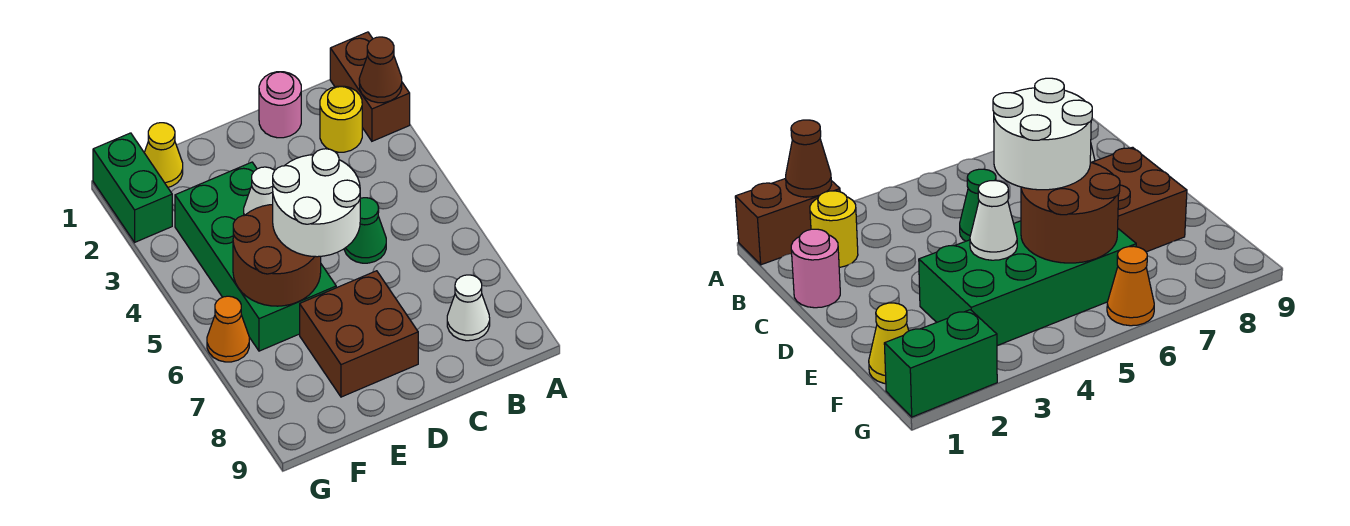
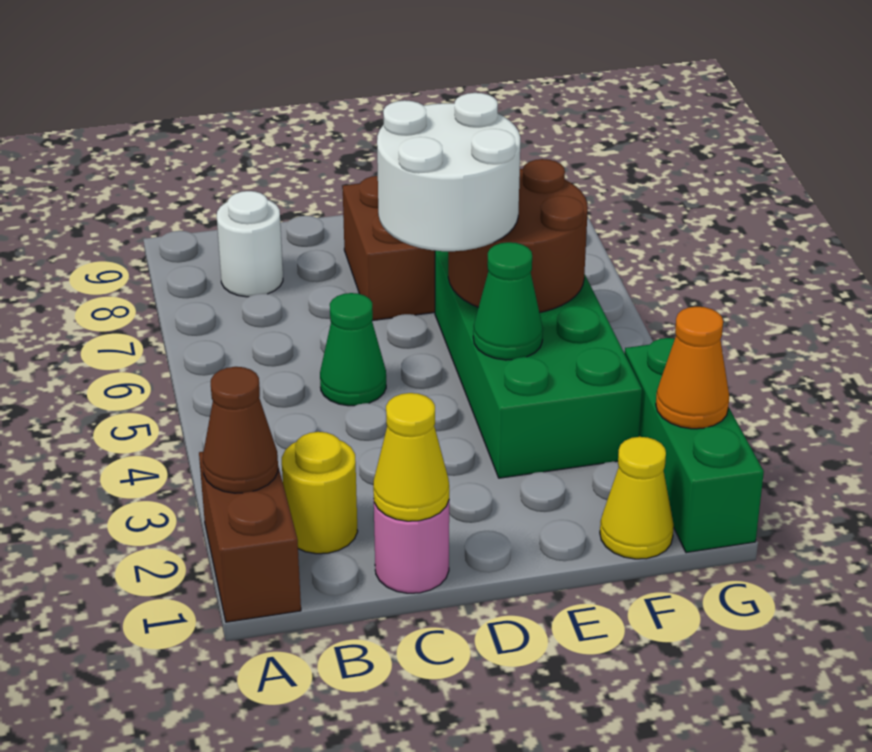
white cone B8 level 1 -> white round brick B8 level 1
none -> yellow cone C1 level 2
white cone E4 level 2 -> green cone E4 level 2
green brick G1:G2 level 1 -> green brick G1:G3 level 1
orange cone G6 level 1 -> orange cone G2 level 2

